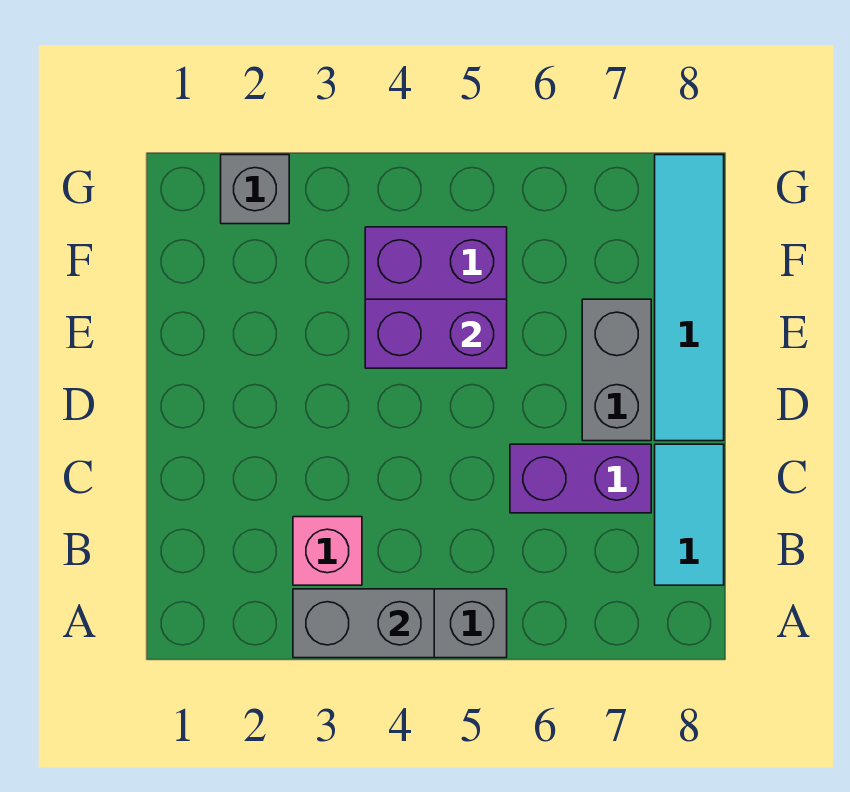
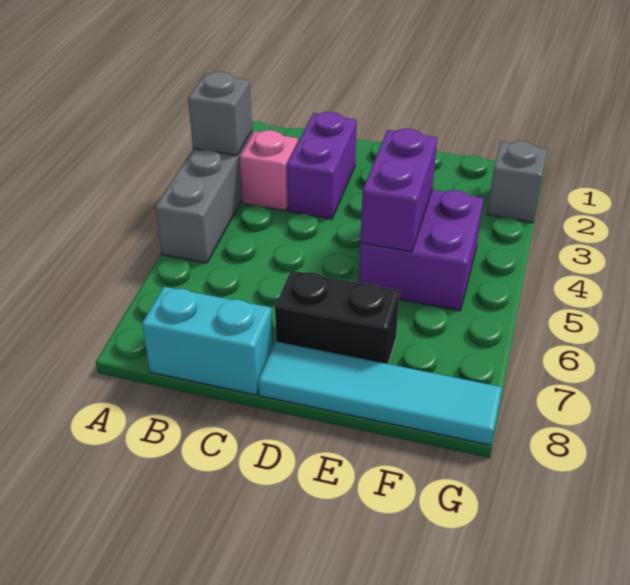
grey brick A3:A4 level 2 -> grey brick A3 level 2
cyan tile B8:C8 level 1 -> cyan brick B8:C8 level 1
purple brick C6:C7 level 1 -> purple brick C2:C3 level 1
grey brick D7:E7 level 1 -> black brick D7:E7 level 1

